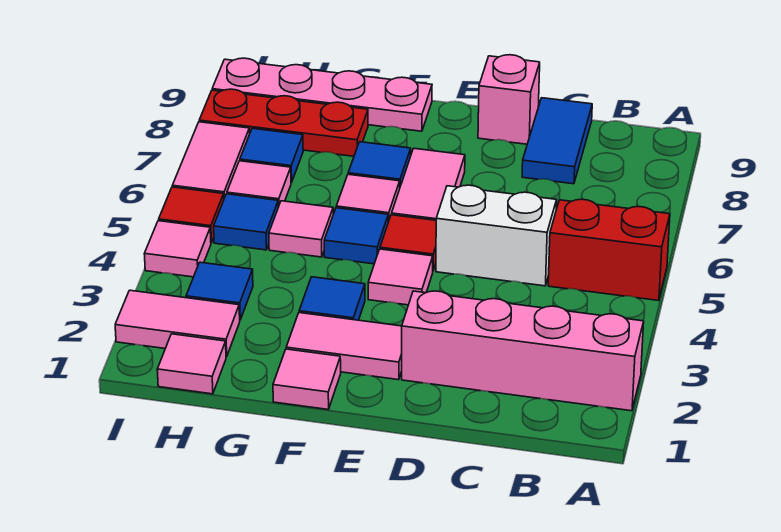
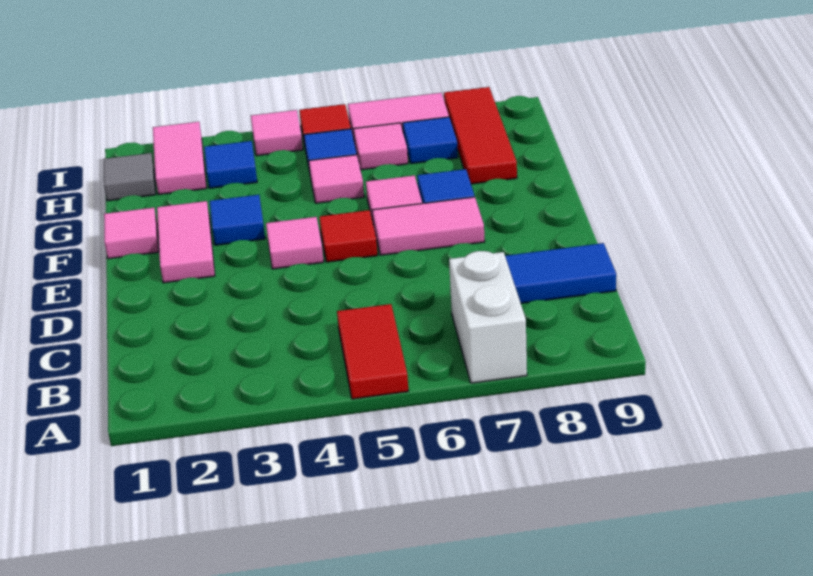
pink brick A2:D2 level 1 -> none
red brick A5:B5 level 1 -> red tile A5:B5 level 1
white brick C5:D5 level 1 -> white brick A7:B7 level 1
pink brick D9 level 1 -> none
blue tile F5 level 1 -> none
pink plate F9:I9 level 1 -> none
red plate G8:I8 level 1 -> red tile G8:I8 level 1
pink tile H1 level 1 -> grey tile H1 level 1

